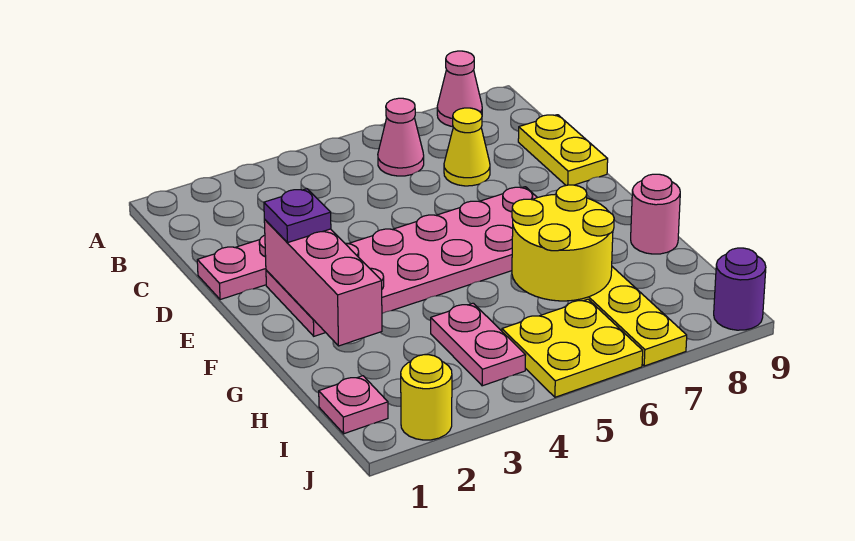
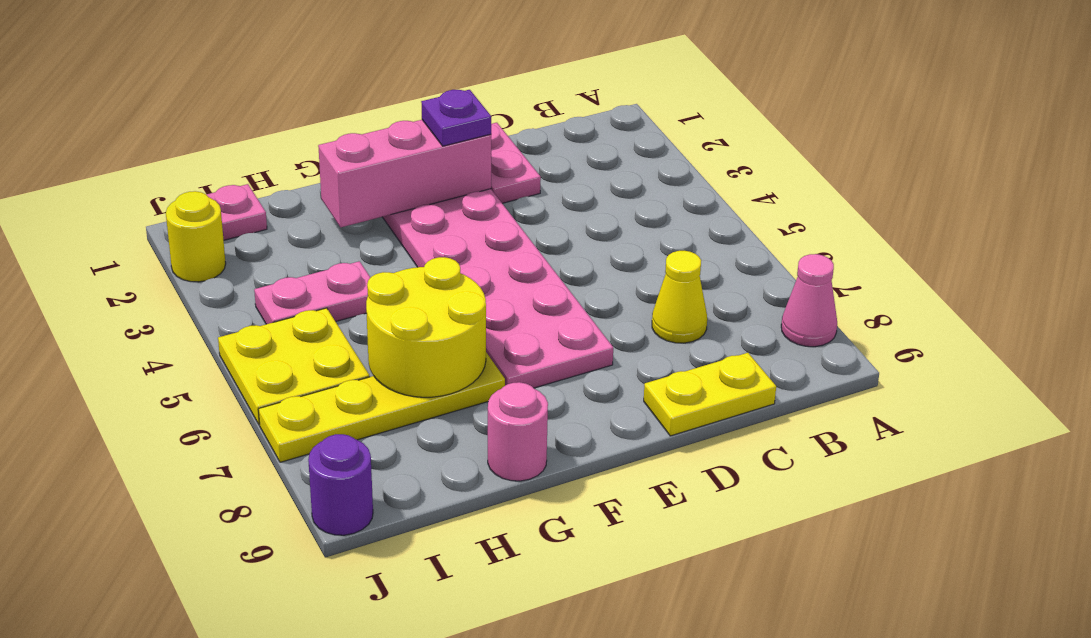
pink cone B6 level 1 -> none

